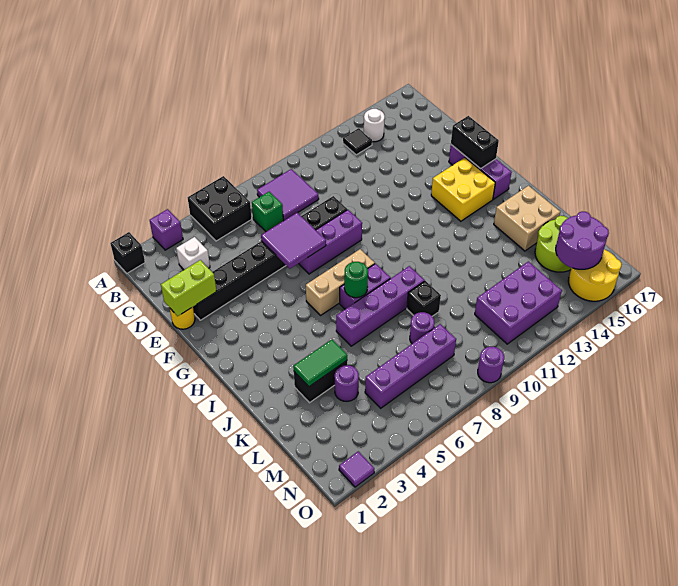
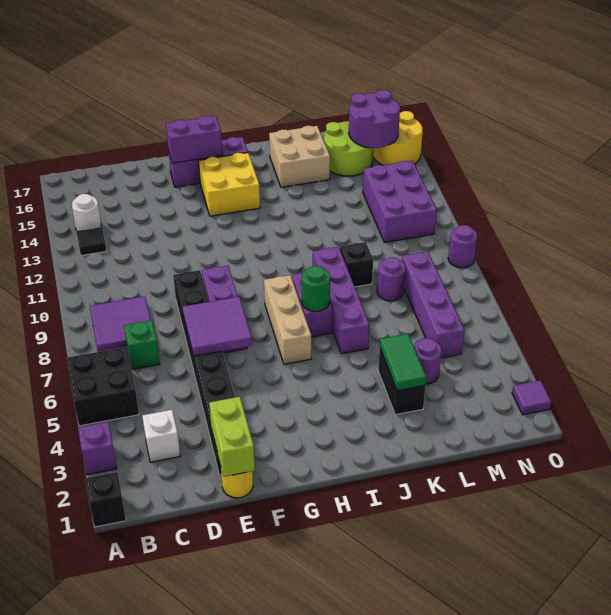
black brick F16:G16 level 2 -> purple brick F16:G16 level 2

